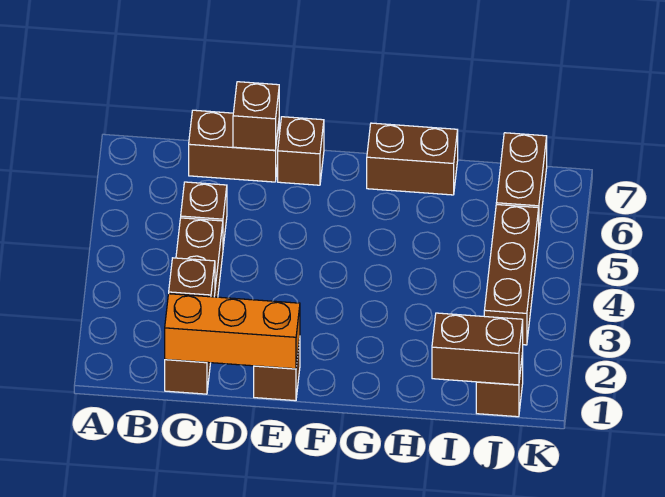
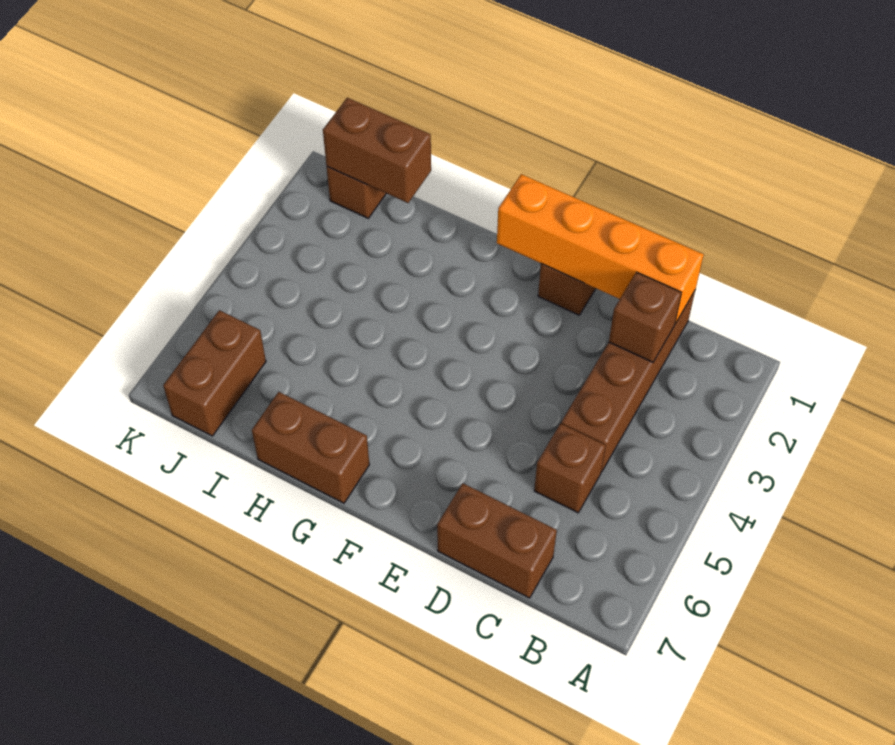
orange brick C1:E1 level 2 -> orange brick C1:F1 level 2
brown brick D7 level 2 -> none
brown brick E7 level 1 -> none
brown brick J3:J5 level 1 -> none

